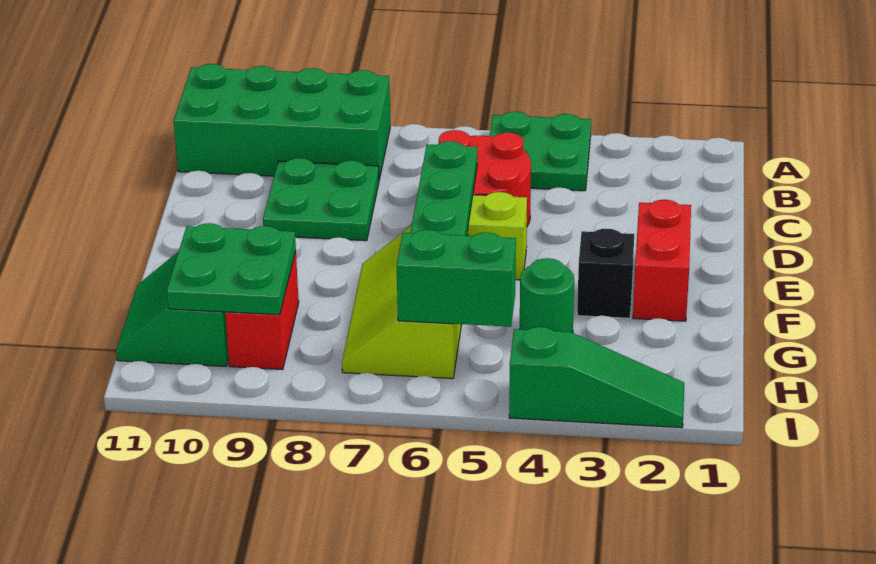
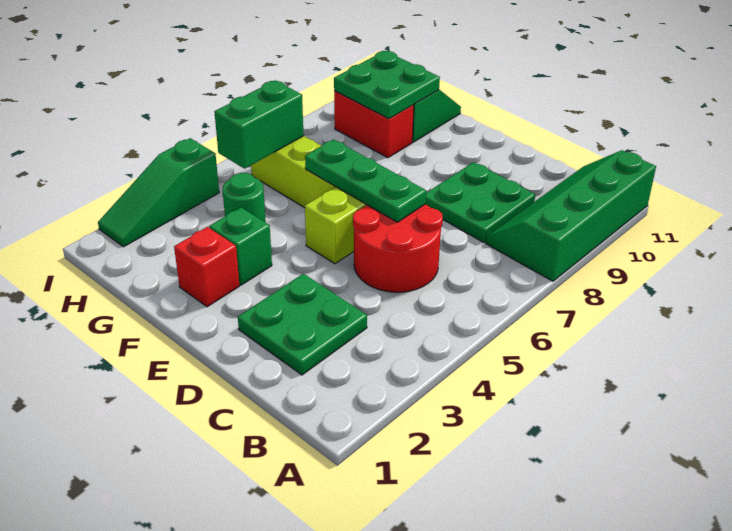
green plate A4:B5 level 1 -> green plate C2:D3 level 1
green brick A8:B11 level 1 -> green slope A8:B11 level 1 top A
red brick E2:F2 level 1 -> red brick F2 level 1
black brick F3 level 1 -> green brick F3 level 1

